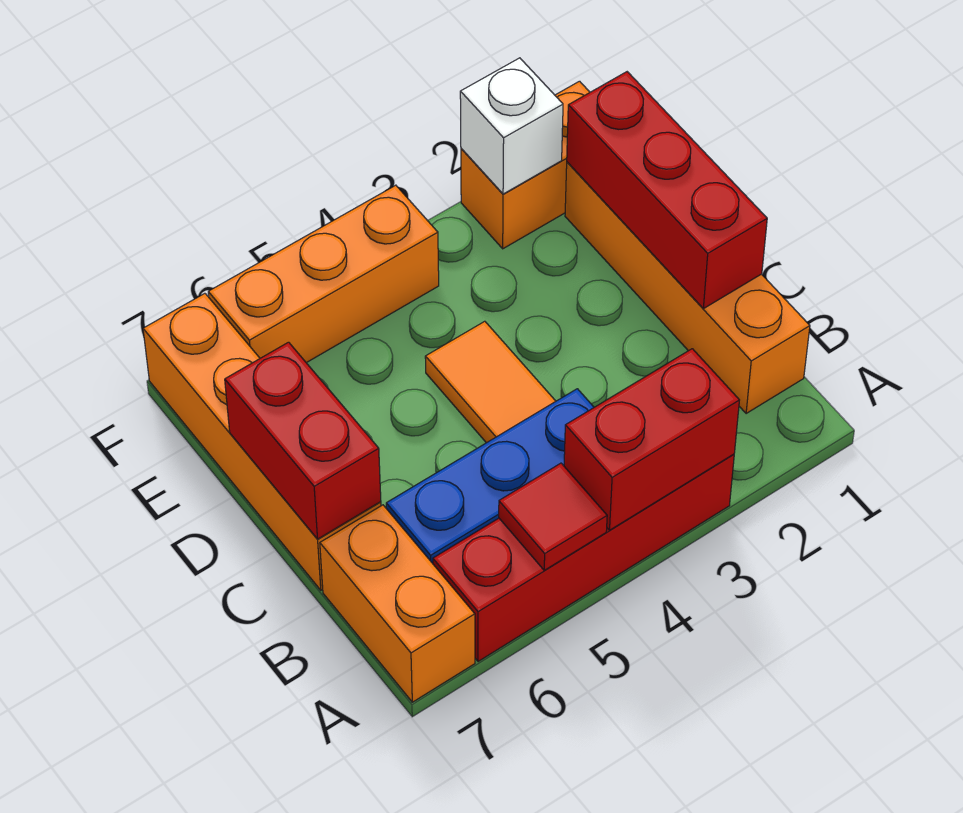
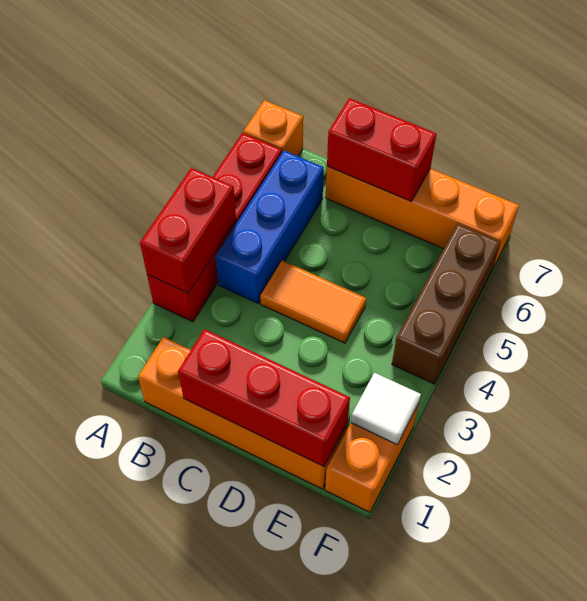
red tile A5 level 2 -> none
orange brick A7:B7 level 1 -> orange brick A7 level 1
white brick F2 level 2 -> white tile F2 level 2
orange brick F4:F6 level 1 -> brown brick F4:F6 level 1

